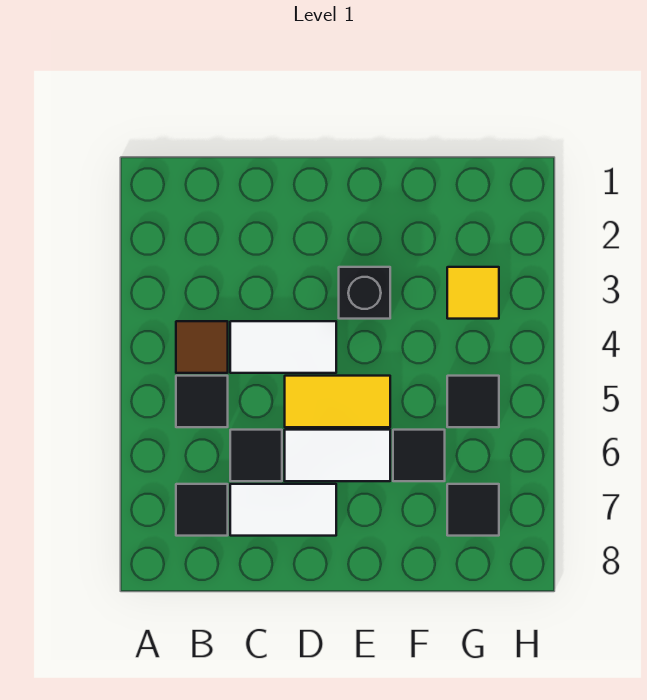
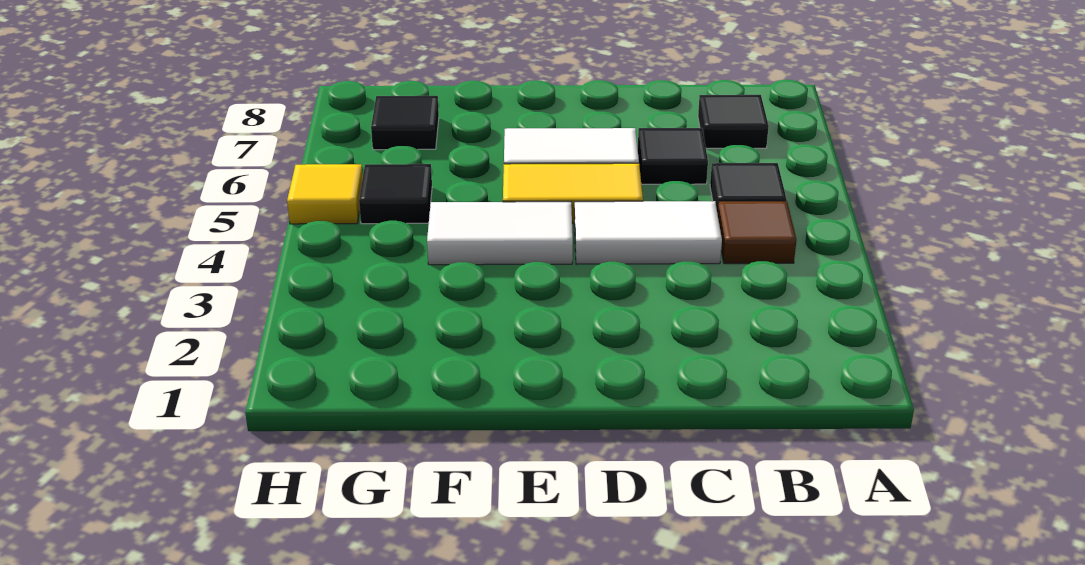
white tile C7:D7 level 1 -> white tile E4:F4 level 1
black brick E3 level 1 -> none
black tile F6 level 1 -> none
yellow tile G3 level 1 -> yellow tile H5 level 1

